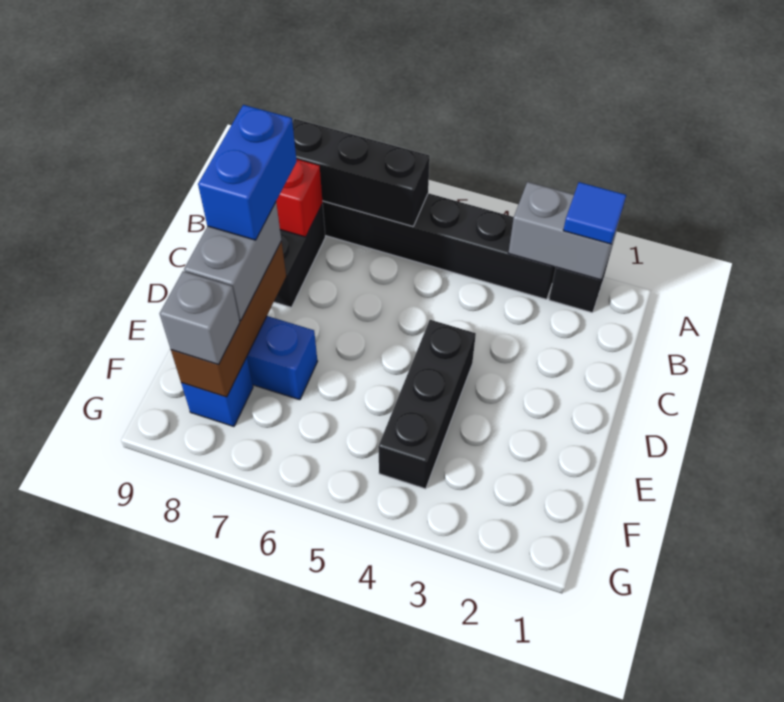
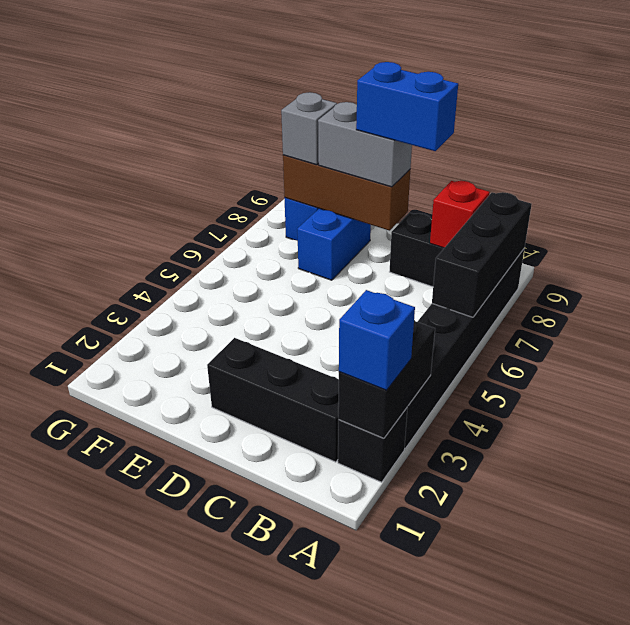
grey brick A2:A3 level 2 -> black brick A2:A3 level 2
blue tile A2 level 3 -> blue brick A2 level 3
black brick D4:F4 level 1 -> black brick B2:D2 level 1

